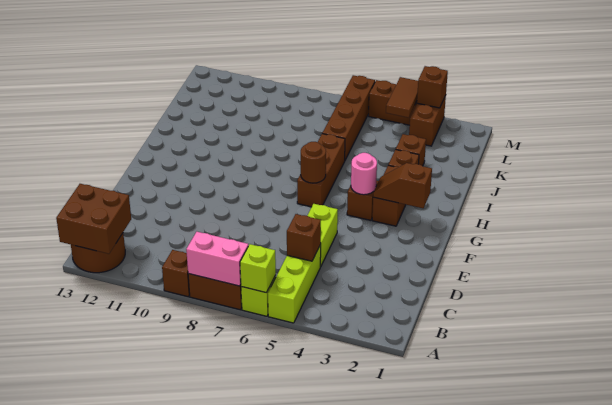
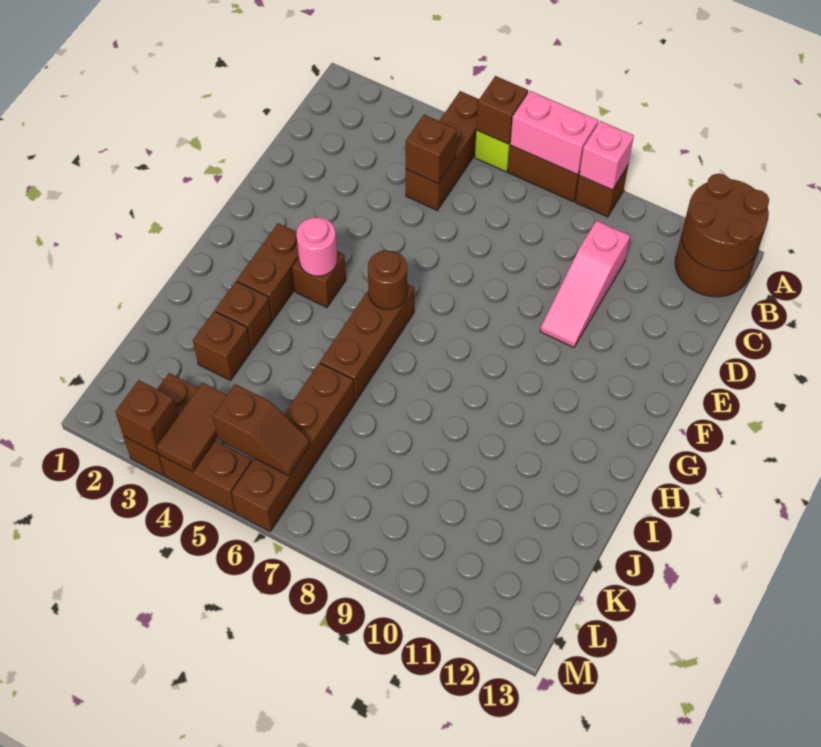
lime brick A5:C5 level 1 -> brown brick A5:C5 level 1
lime brick A6 level 2 -> brown brick A6 level 2
none -> pink brick A9 level 2
brown brick A12:B13 level 2 -> brown round brick A12:B13 level 2
none -> pink slope C10:E10 level 1 top C
lime brick D5:E5 level 1 -> none
brown slope G2:G3 level 2 top 2 -> brown slope L5:L6 level 2 top 5

